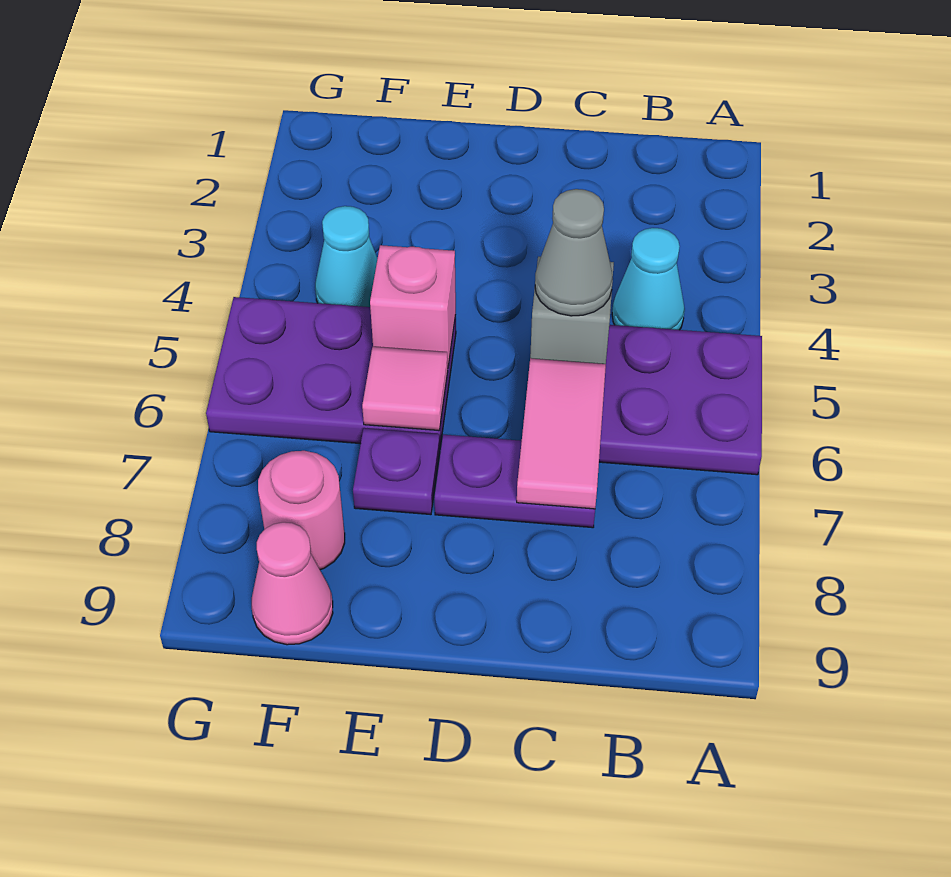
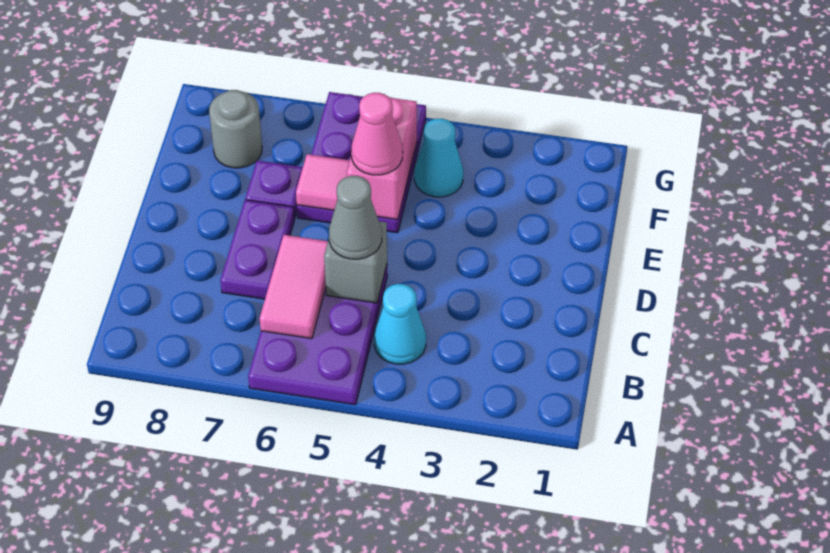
pink tile C6:C7 level 2 -> pink tile B6:C6 level 2
pink brick E5 level 2 -> pink brick E5:F5 level 2
pink round brick F8 level 1 -> grey round brick F8 level 1
pink cone F9 level 1 -> pink cone E5 level 3

